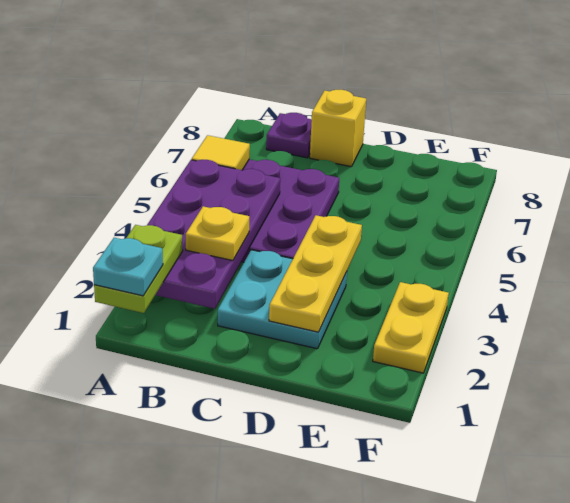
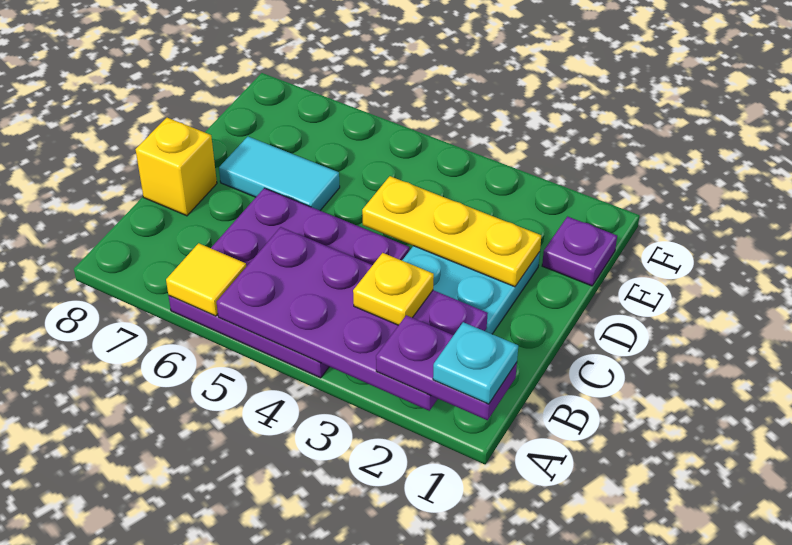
lime plate A1:A2 level 3 -> purple plate A1:A2 level 3
purple plate B8 level 1 -> purple plate E1 level 1
none -> cyan tile D6:D7 level 1
yellow plate F2:F3 level 1 -> none

